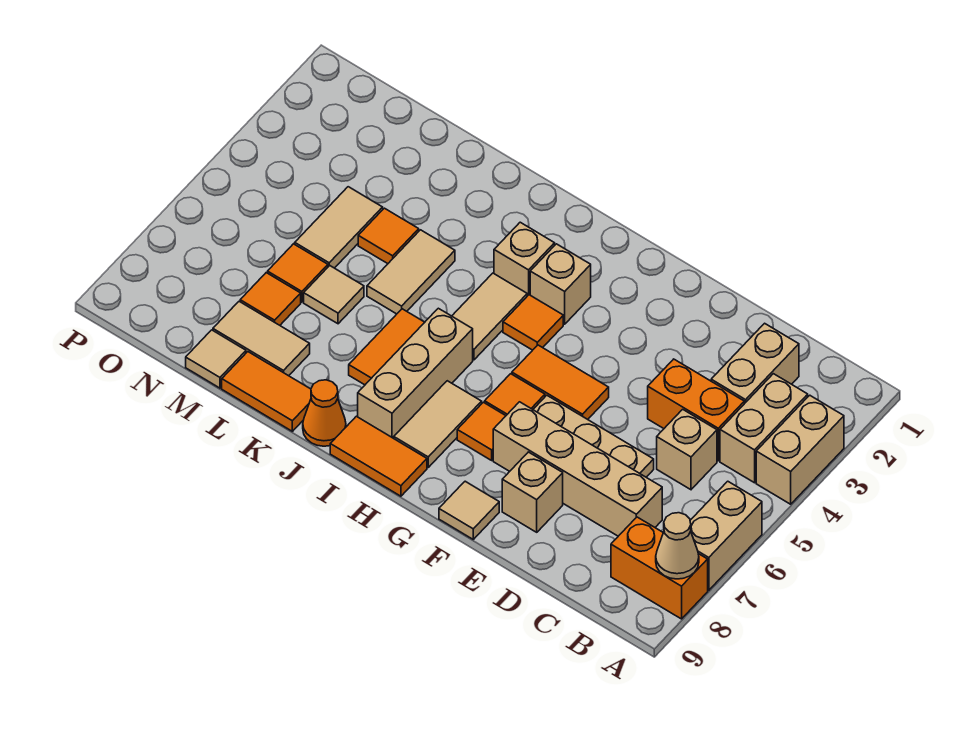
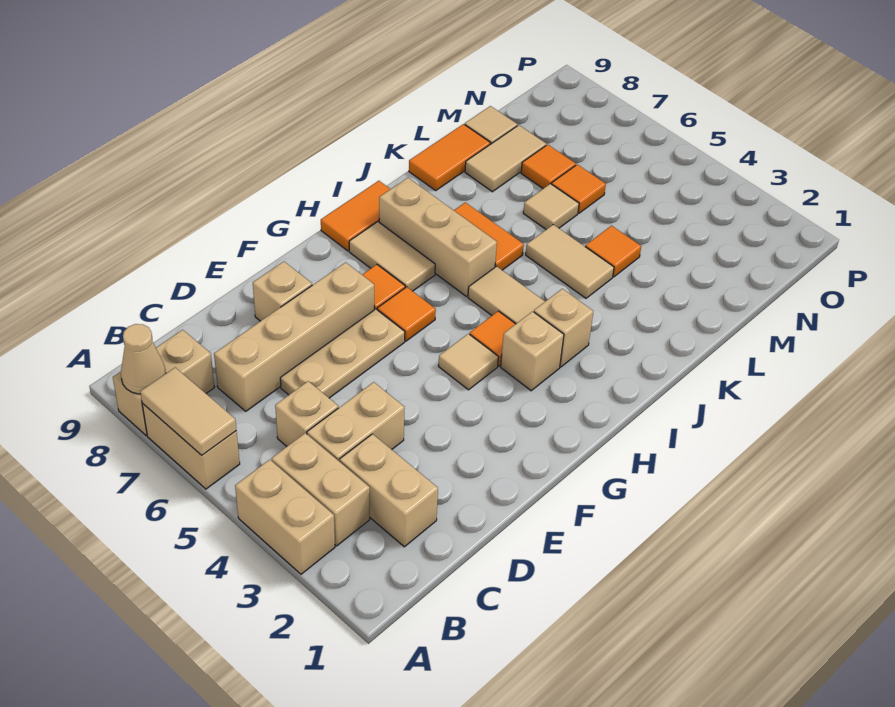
orange brick A8:B8 level 1 -> tan brick A8:B8 level 1
orange brick C4:D4 level 1 -> tan brick C4:D4 level 1
orange tile F5:G5 level 1 -> none
tan tile F9 level 1 -> tan tile G4 level 1
orange cone J9 level 1 -> none
tan tile M4:M5 level 1 -> tan tile A6:A7 level 2

